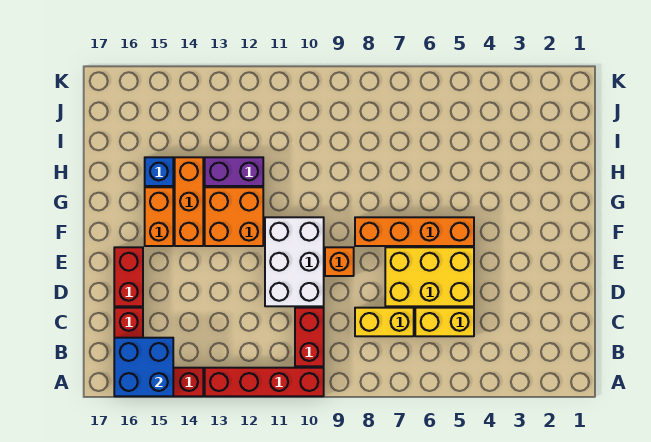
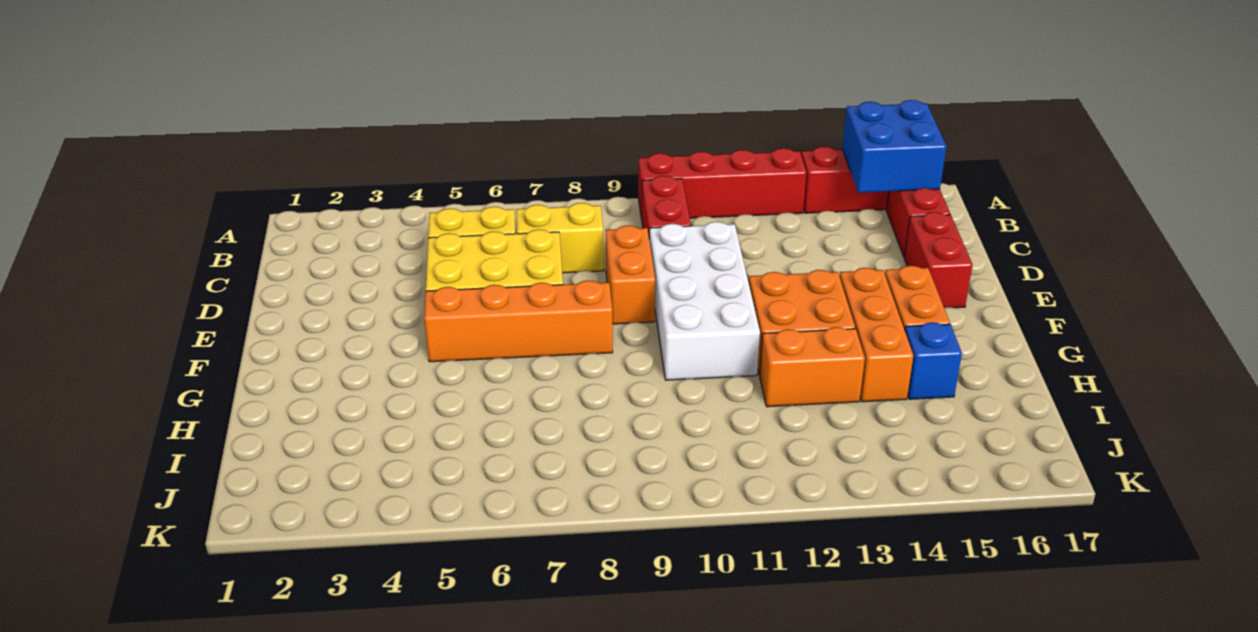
white brick D10:F11 level 1 -> white brick D10:G11 level 1
orange brick E9 level 1 -> orange brick D9:E9 level 1
purple brick H12:H13 level 1 -> orange brick H12:H13 level 1

